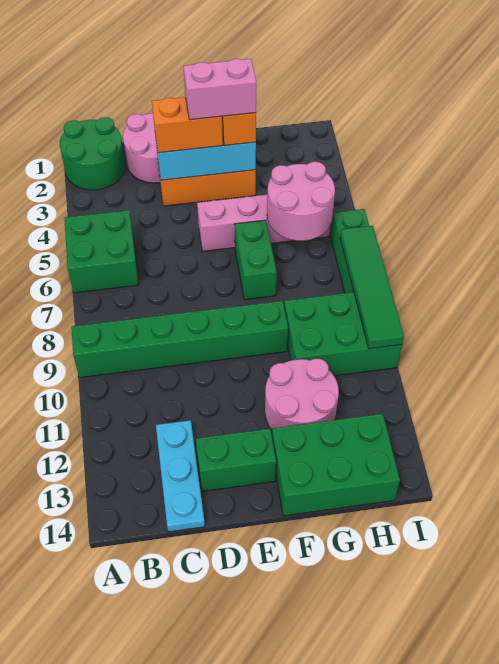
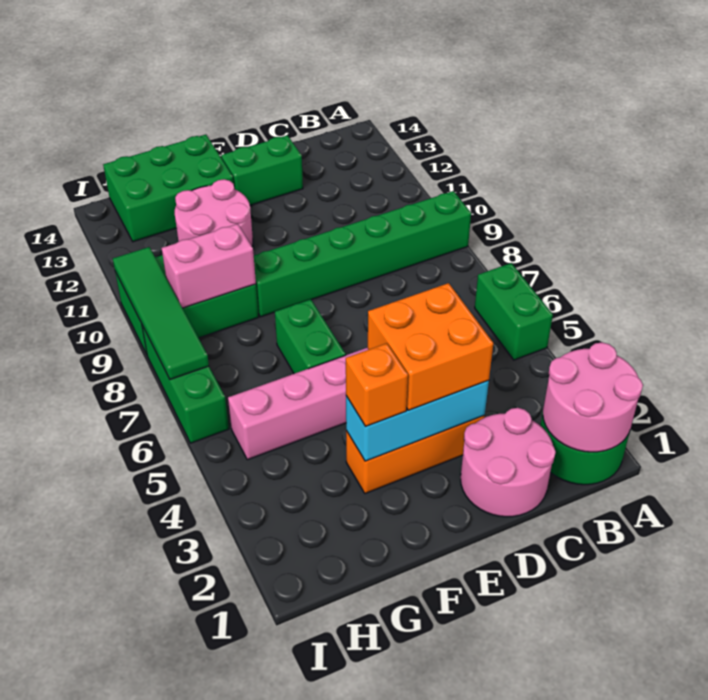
green brick A5:B6 level 1 -> green brick A5:A6 level 1
cyan plate C12:C14 level 1 -> none
orange brick D3:E3 level 3 -> orange brick D3:E4 level 3
pink brick E3:F3 level 4 -> pink brick G9:H9 level 2
pink round brick G5:H6 level 2 -> pink round brick A1:B2 level 2

